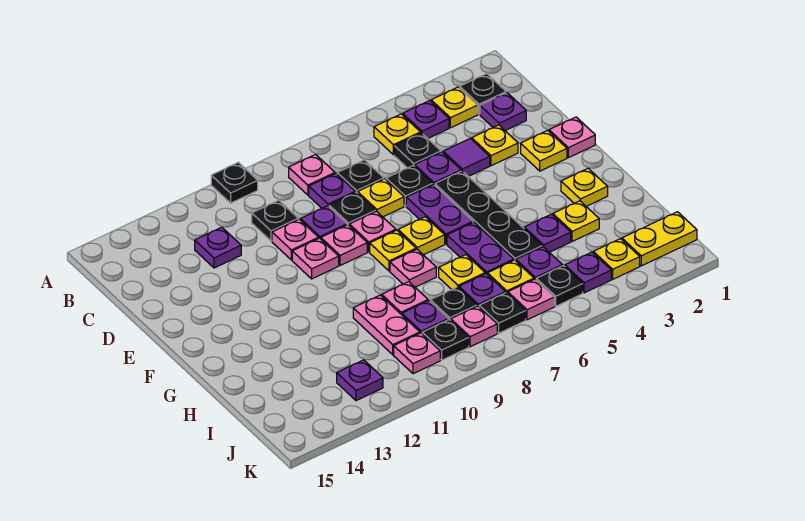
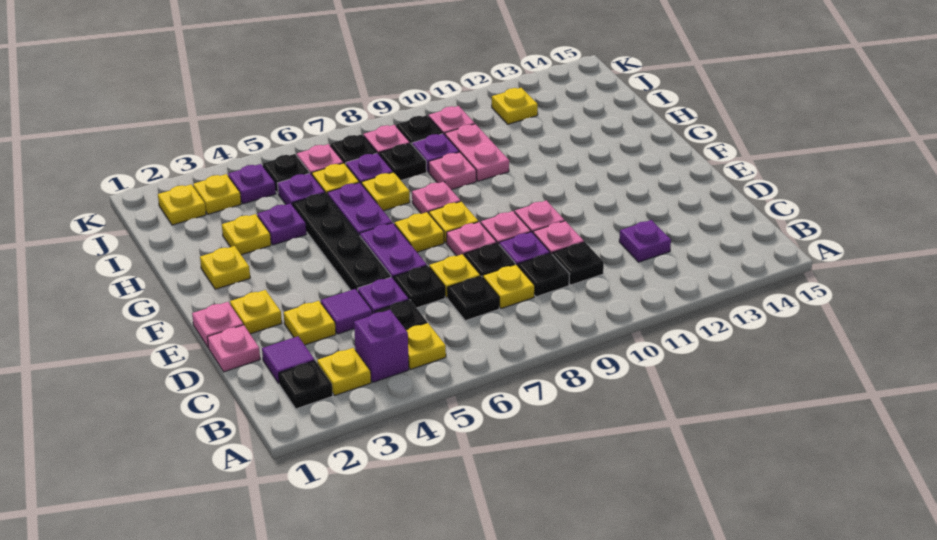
black plate A10 level 1 -> black plate C9 level 1
purple plate B4 level 1 -> purple brick B4 level 1
pink plate B8 level 1 -> pink plate D1 level 1
purple plate C2 level 1 -> purple tile C2 level 1
purple plate C8 level 1 -> yellow plate C8 level 1
yellow plate J1:J2 level 1 -> yellow plate J2 level 1
purple plate J12 level 1 -> yellow plate J12 level 1

